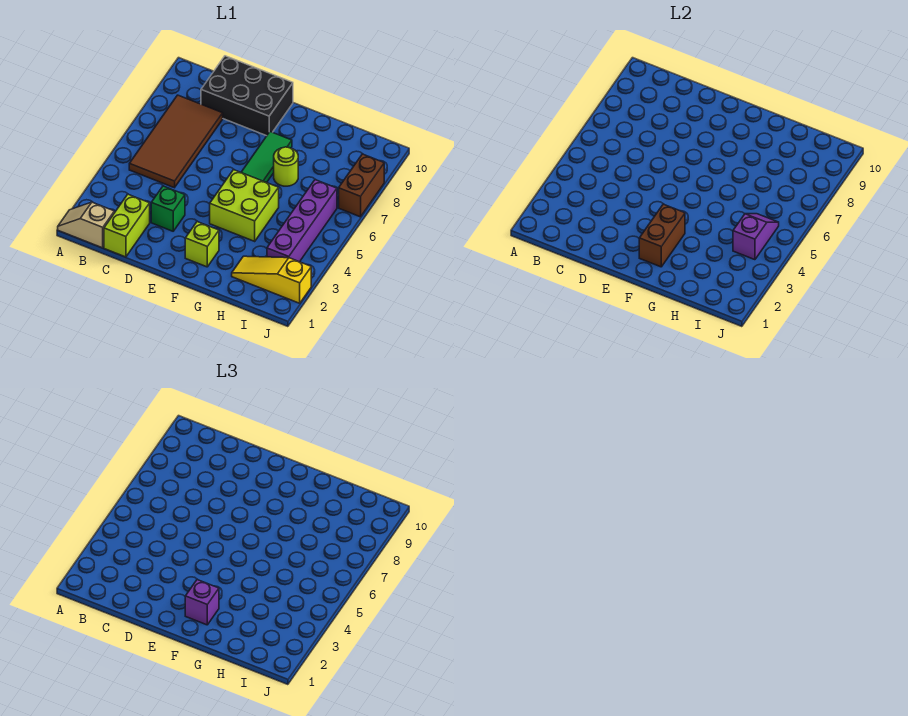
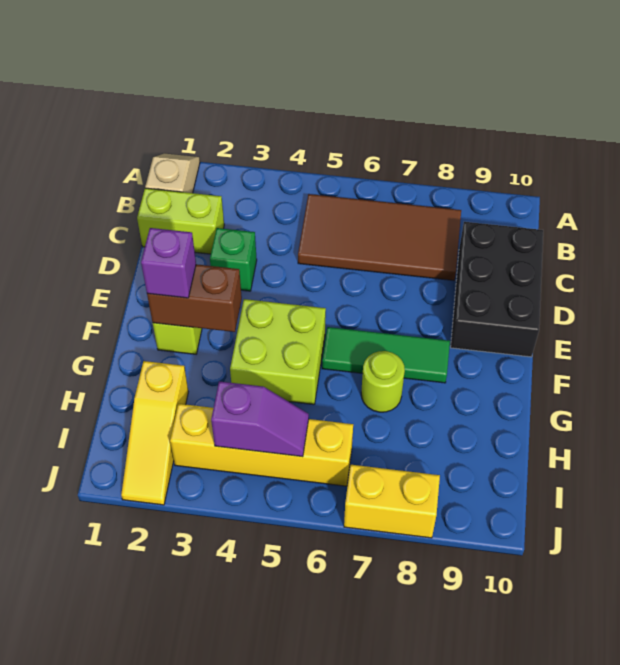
yellow slope H2:J2 level 1 top J -> yellow slope H2:J2 level 1 top H
purple brick I3:I6 level 1 -> yellow brick I3:I6 level 1
brown brick J7:J8 level 1 -> yellow brick J7:J8 level 1

